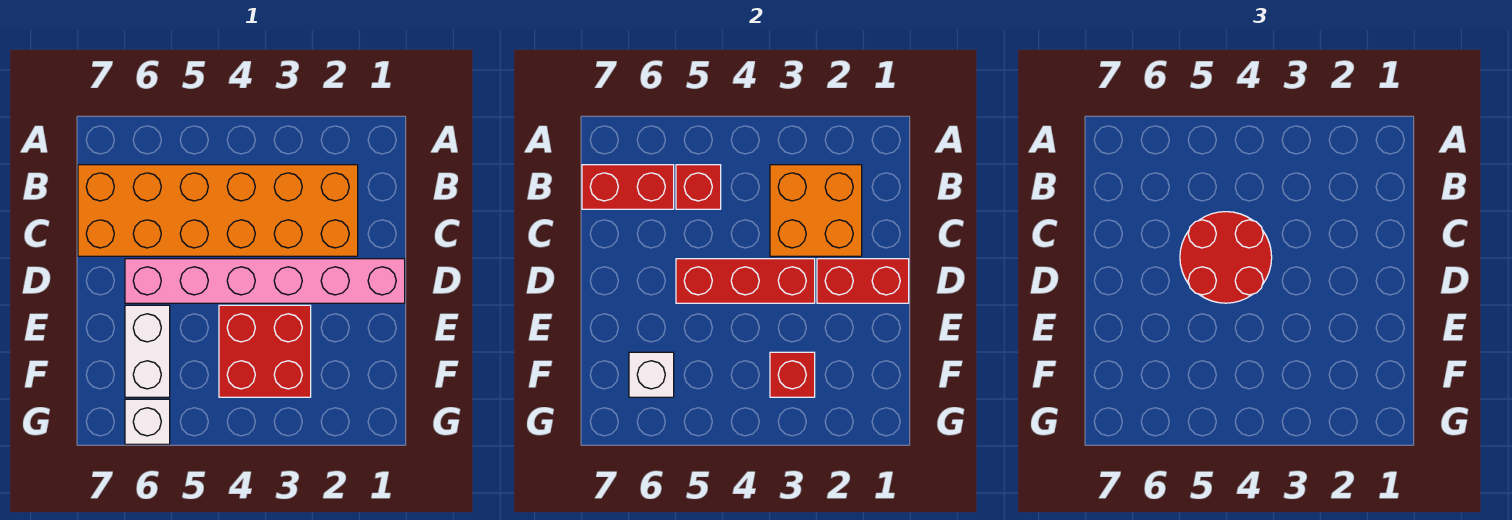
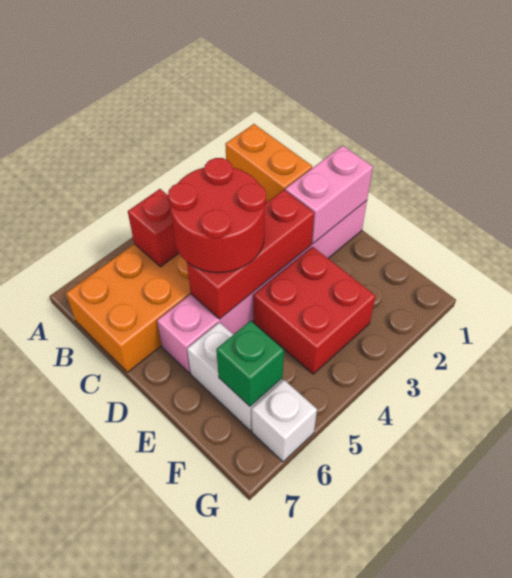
orange brick B2:C3 level 2 -> orange brick B2:C2 level 2
red brick B6:B7 level 2 -> none
red brick D1:D2 level 2 -> pink brick D1:D2 level 2
red brick F3 level 2 -> none
white brick F6 level 2 -> green brick F6 level 2

